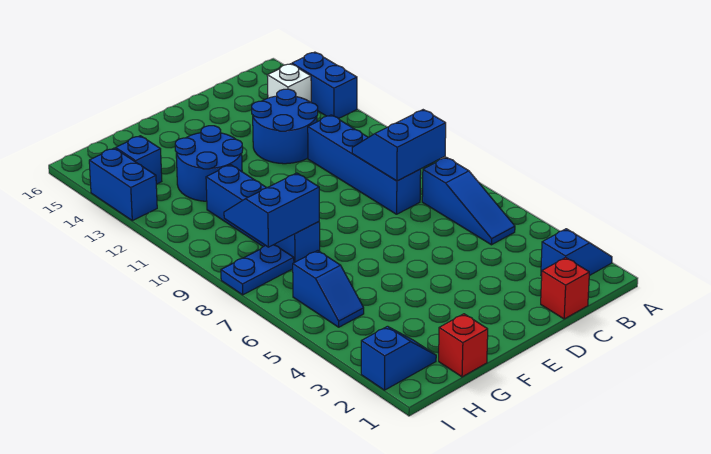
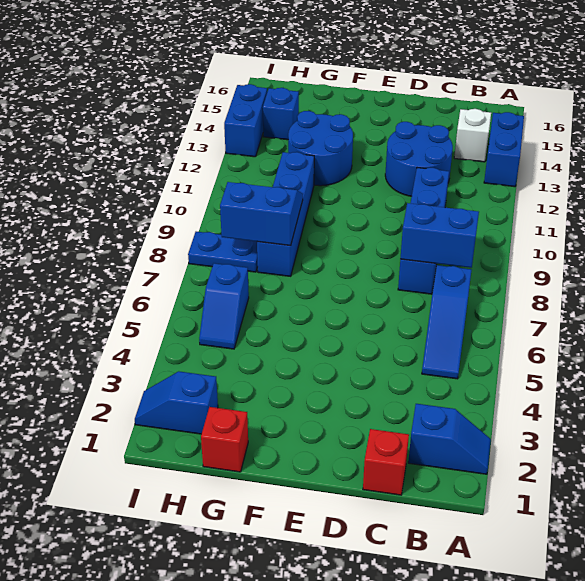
blue slope H2:I2 level 1 top I -> blue slope H2:I2 level 1 top H

